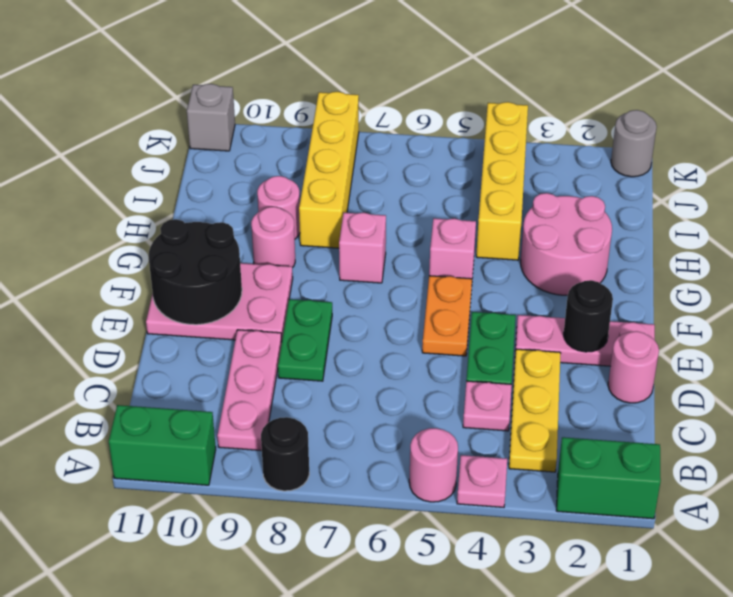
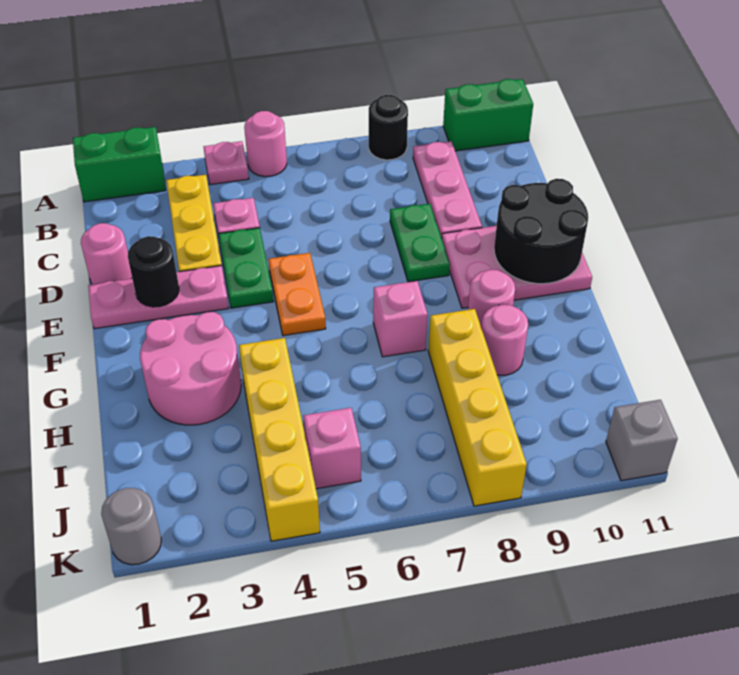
pink brick G5 level 1 -> pink brick J5 level 1

